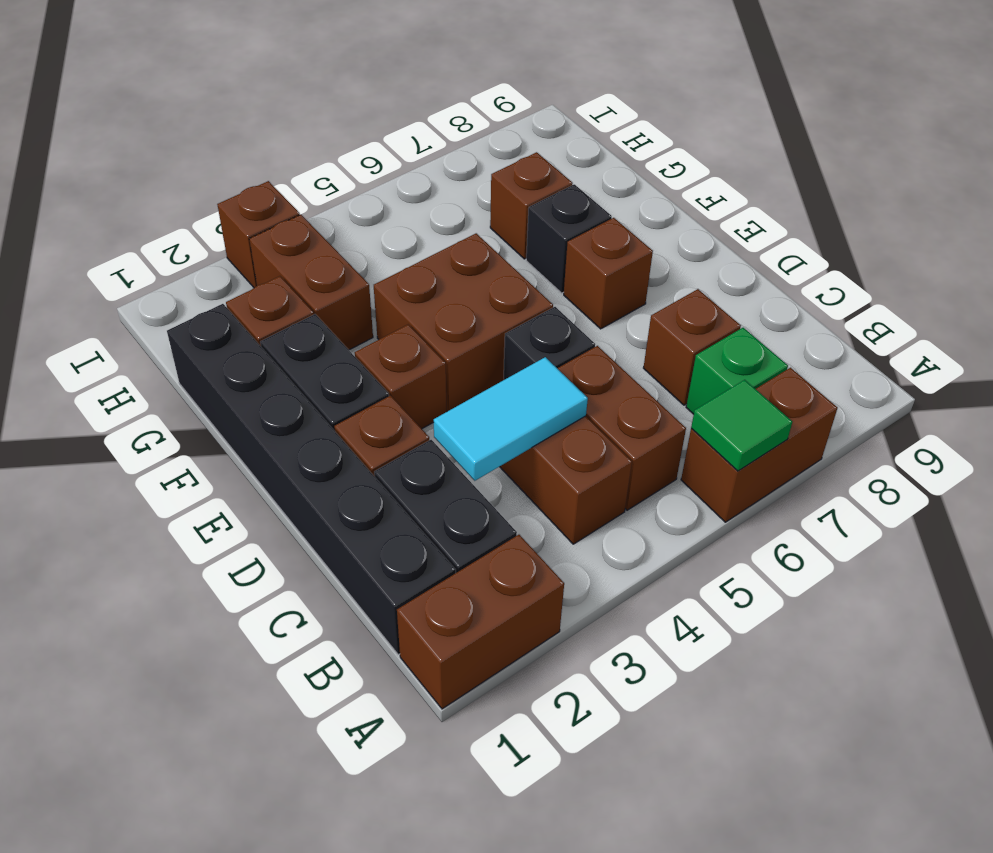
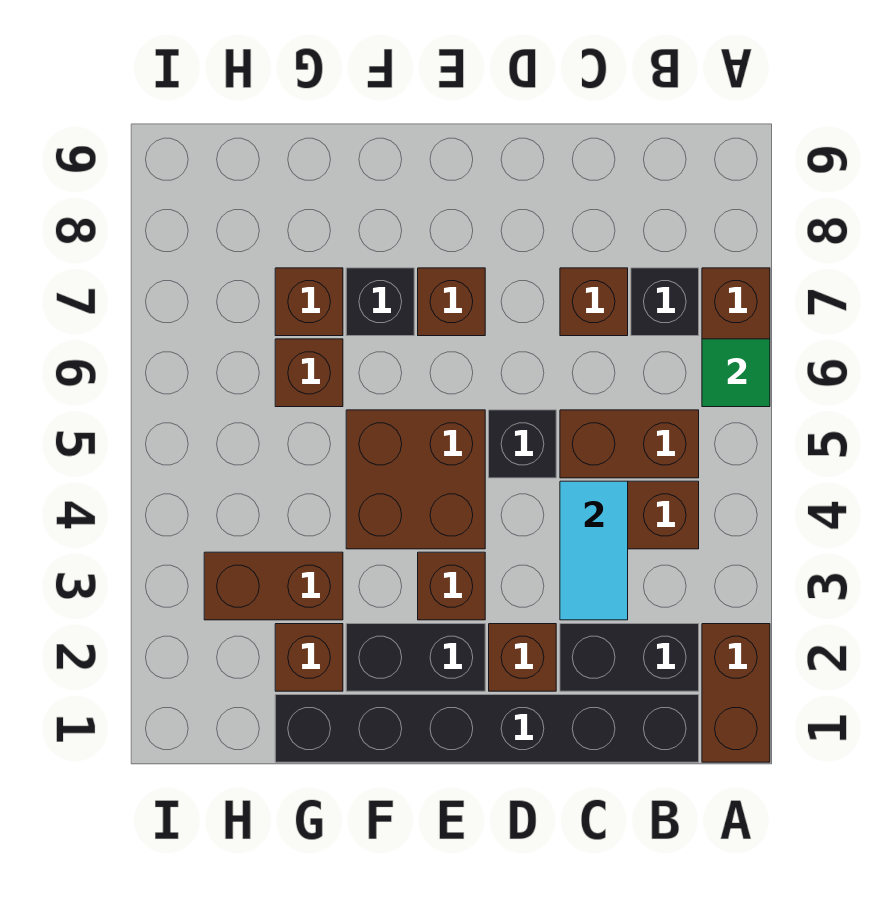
green brick B7 level 1 -> black brick B7 level 1
brown brick I3 level 1 -> brown brick G6 level 1

